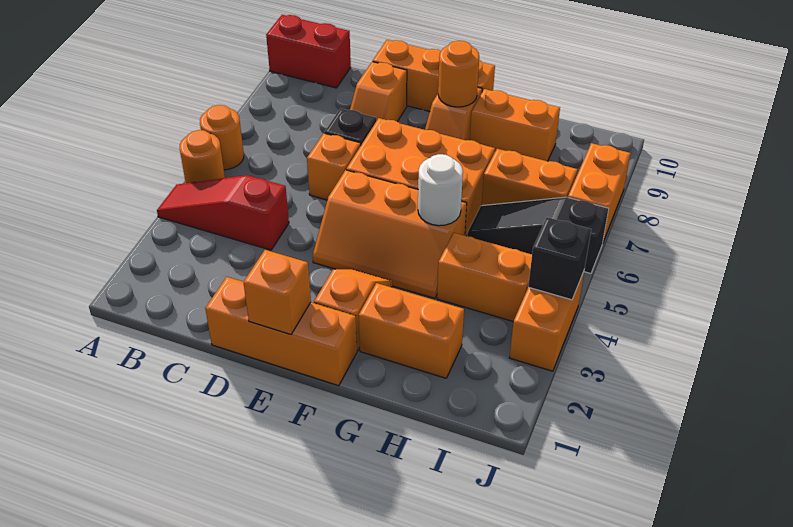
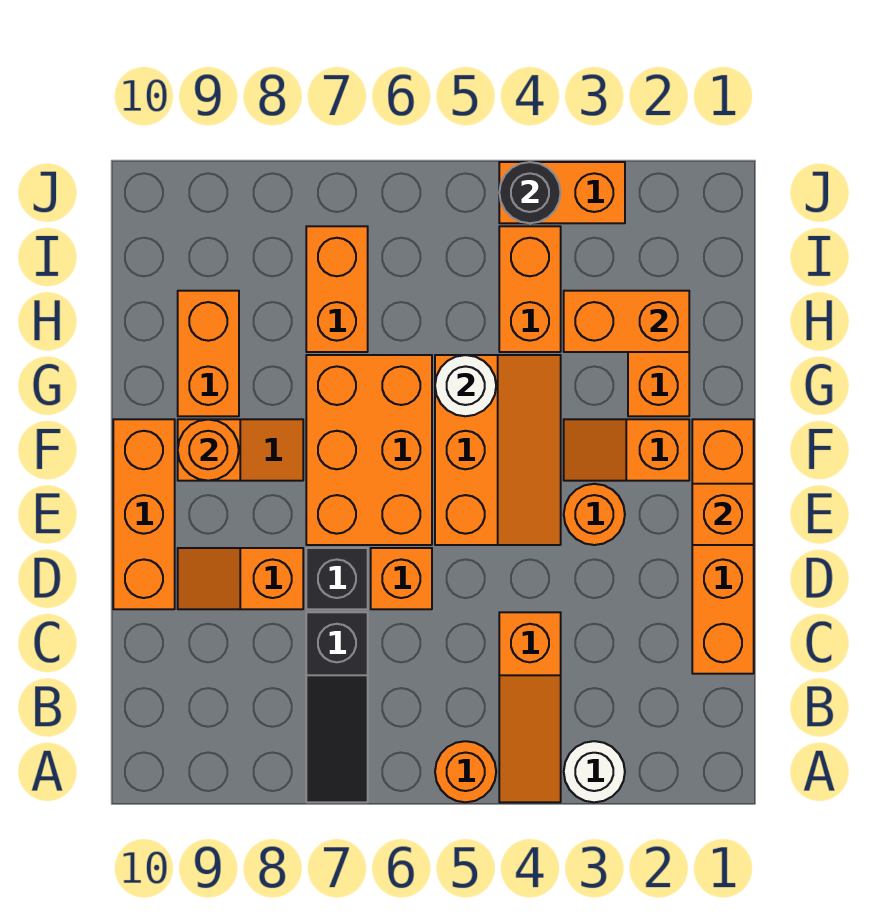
none -> white round brick A3 level 1
red slope A4:C4 level 1 top C -> orange slope A4:C4 level 1 top C
orange round brick A6 level 1 -> orange round brick E3 level 1
red brick A10:B10 level 1 -> none
orange brick D1:F1 level 1 -> orange brick C1:F1 level 1
orange slope D8:D9 level 1 top 9 -> orange slope D8:D9 level 1 top 8
black slope H6:J6 level 1 top J -> black slope A7:C7 level 1 top C
black brick J4 level 2 -> black round brick J4 level 2
orange brick J7:J8 level 1 -> orange brick H2:H3 level 2

